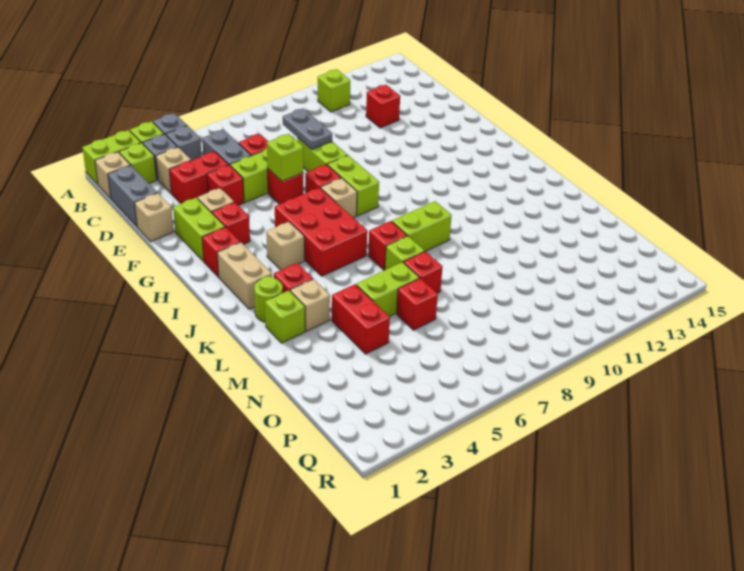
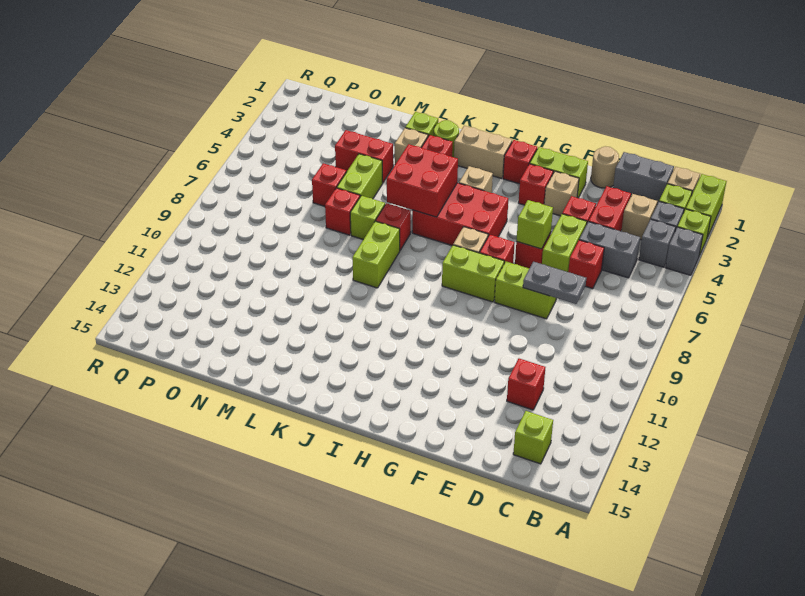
lime brick B11 level 1 -> lime brick C14 level 1
tan brick E1 level 1 -> tan round brick E1 level 1
none -> red brick J5:K6 level 2

